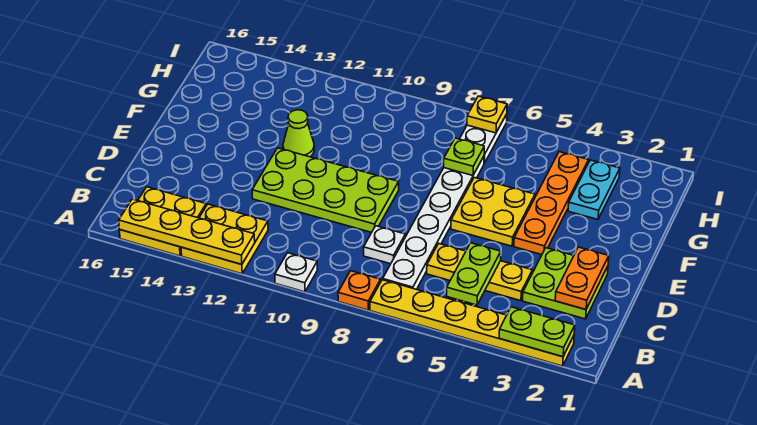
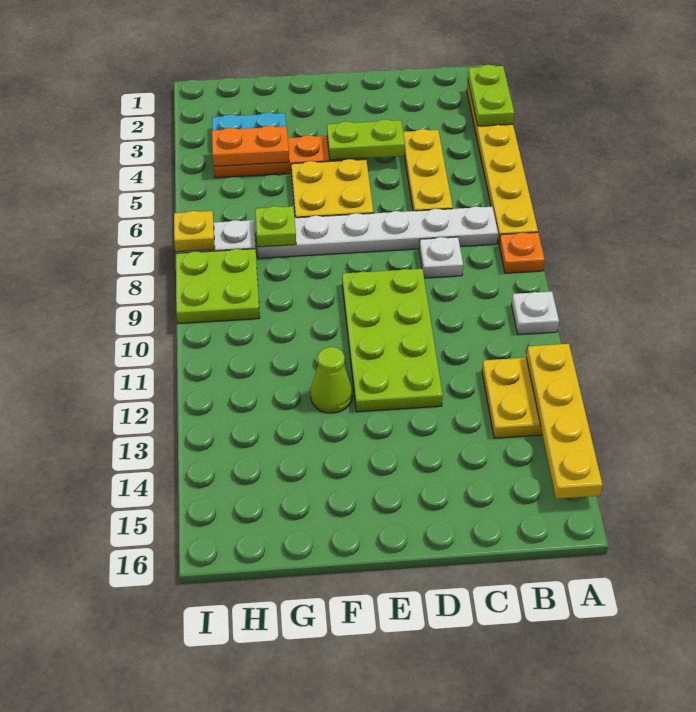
yellow plate A14:B15 level 1 -> none
lime plate B5:C5 level 2 -> lime plate D4:E4 level 2
lime plate C2:D3 level 1 -> lime plate H8:I9 level 1
orange plate C2:D2 level 2 -> orange plate G4:H4 level 2

